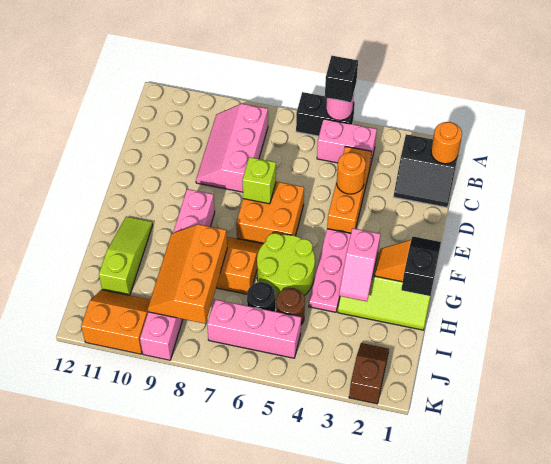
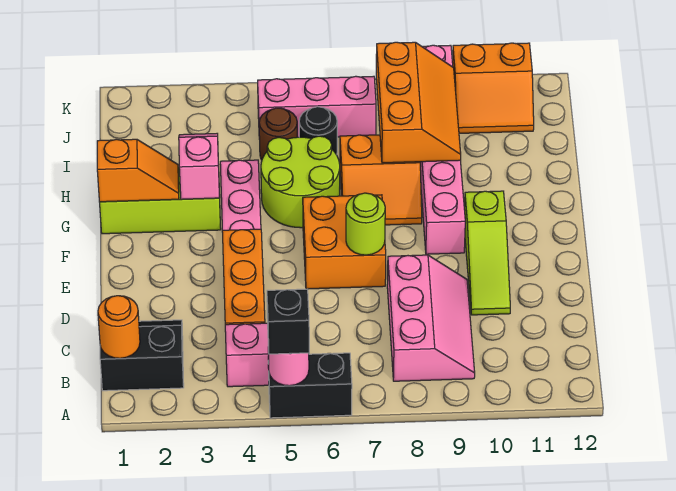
orange round brick D4 level 2 -> none
lime brick E7 level 2 -> lime round brick E7 level 2
black slope G1:H1 level 3 top H -> none
lime slope G11:I11 level 1 top I -> lime slope D10:F10 level 1 top F
brown slope J2:K2 level 1 top K -> none

